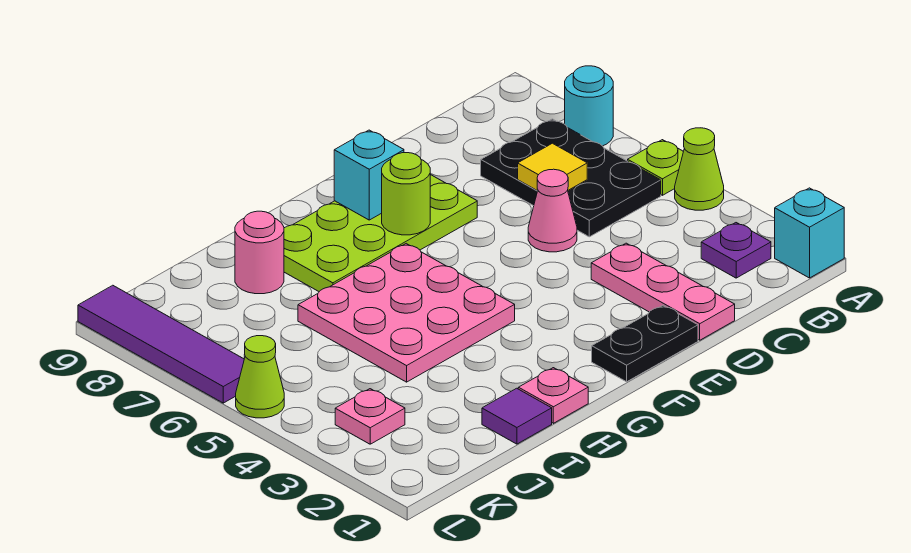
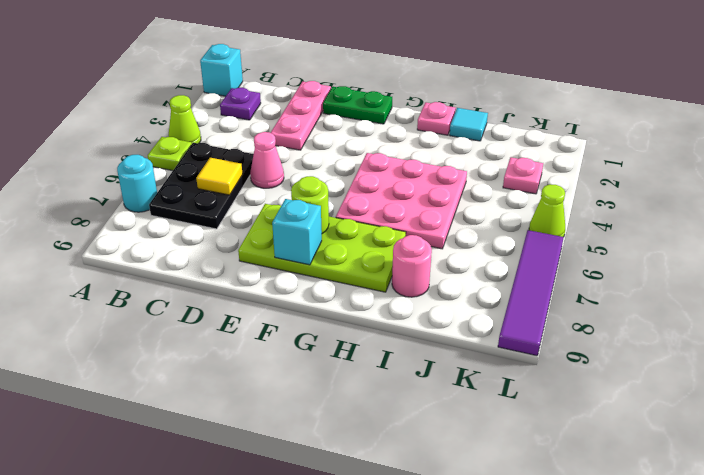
black plate E1:F1 level 1 -> green plate E1:F1 level 1
purple tile I1 level 1 -> cyan tile I1 level 1

